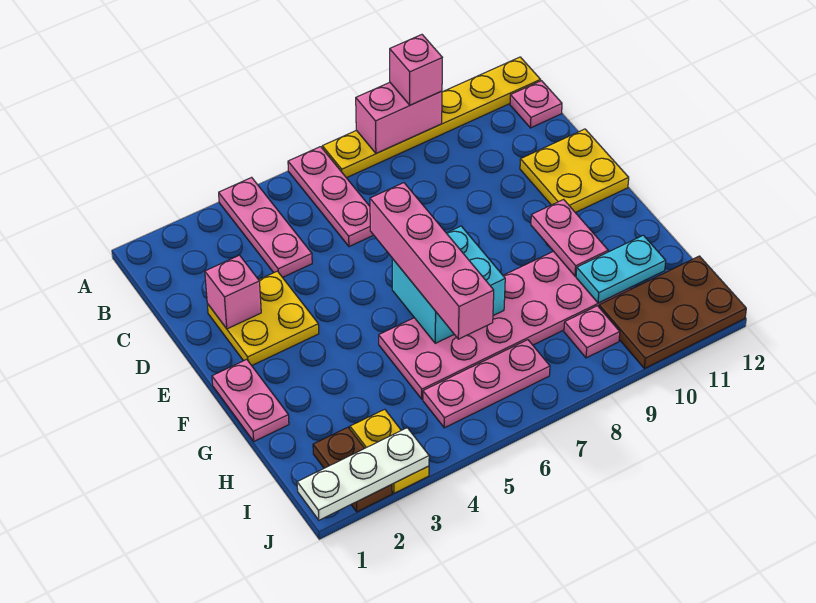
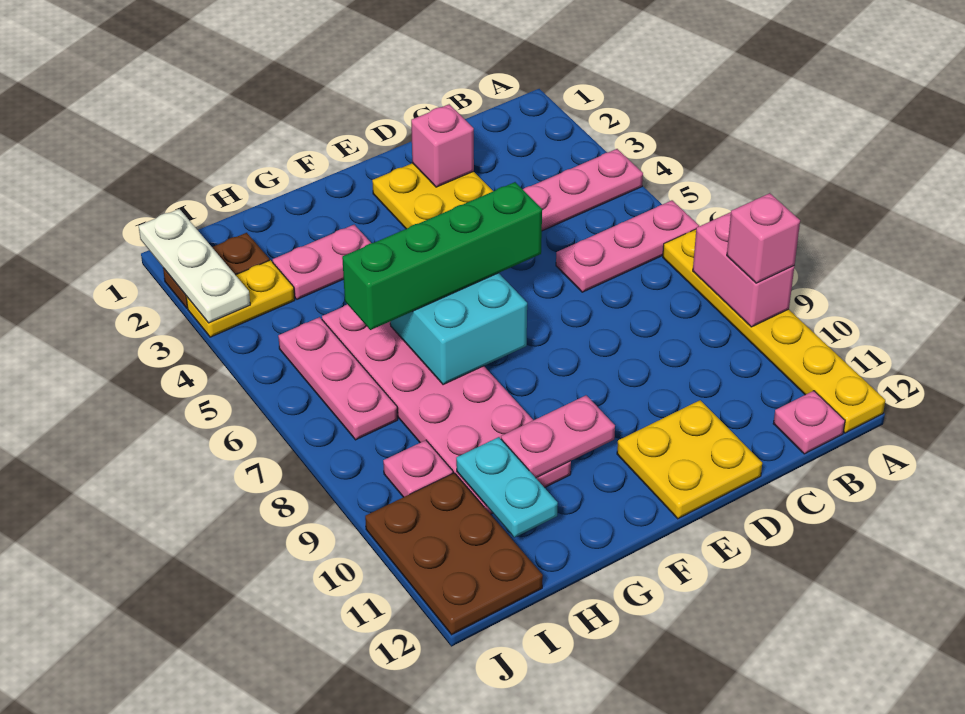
pink brick E6:H6 level 3 -> green brick E6:H6 level 3
pink plate F1:G1 level 1 -> pink plate G3:H3 level 1

